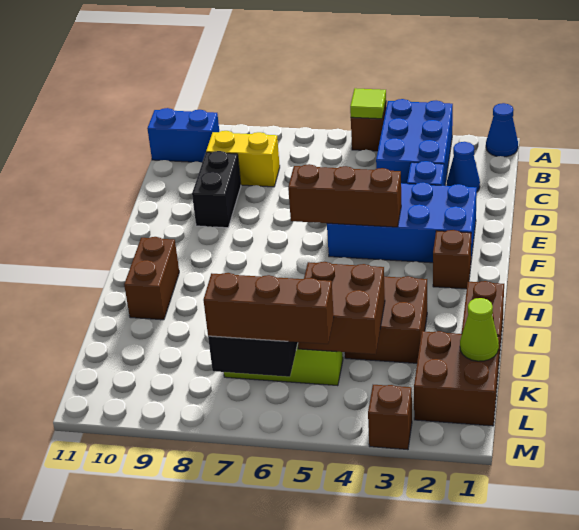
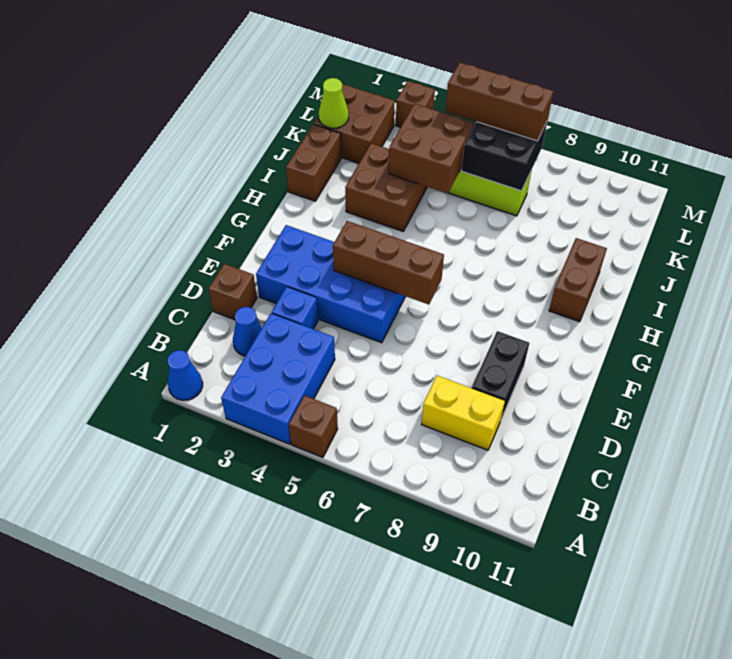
lime tile A5 level 2 -> none
blue brick B10:B11 level 1 -> none
brown brick G2 level 1 -> brown brick D1 level 1

